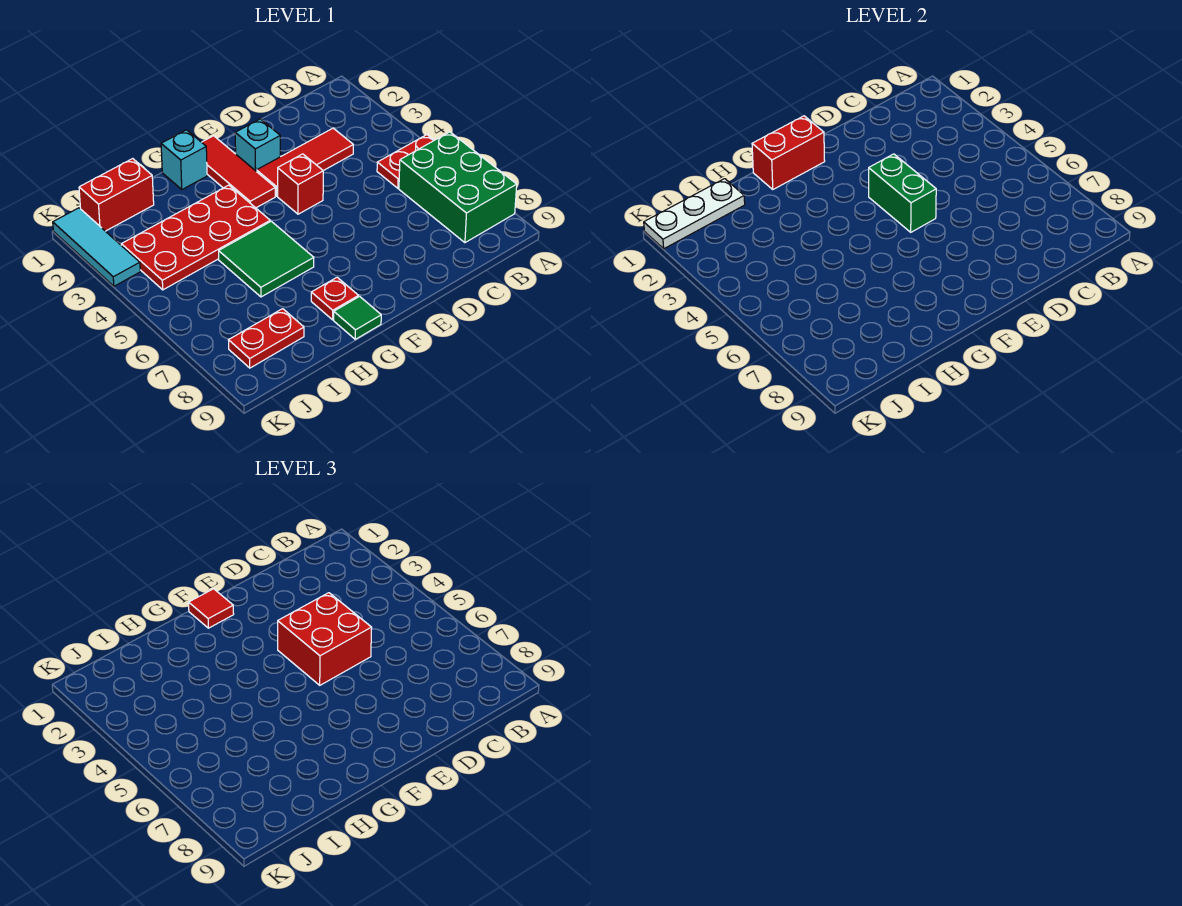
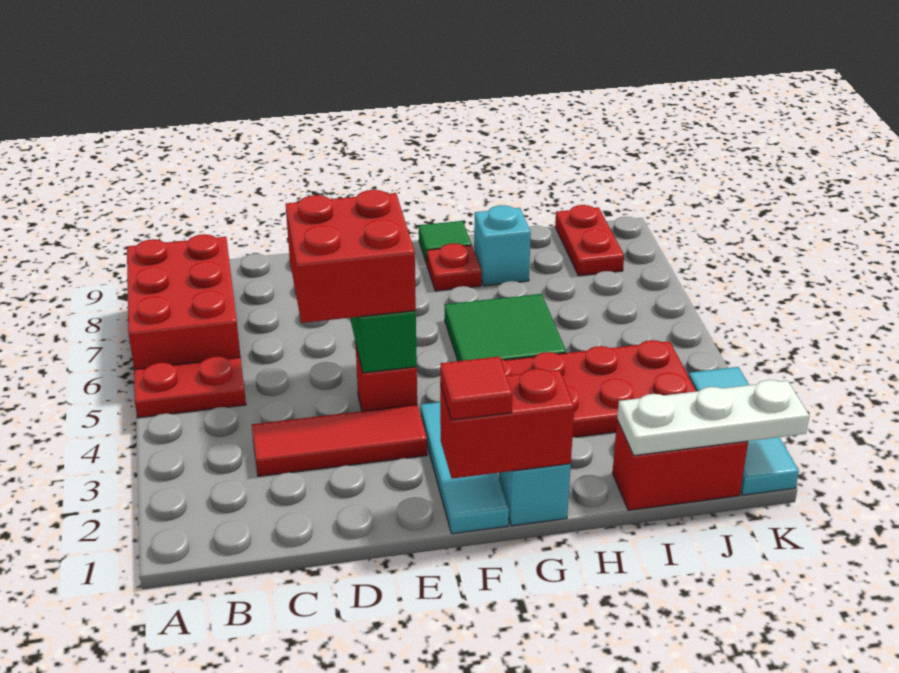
green brick A6:B8 level 1 -> red brick A6:B8 level 1
cyan brick E2 level 1 -> cyan brick H8 level 1
red tile F1:F3 level 1 -> cyan tile F1:F3 level 1
red plate I8:J8 level 1 -> red plate J8:J9 level 1

